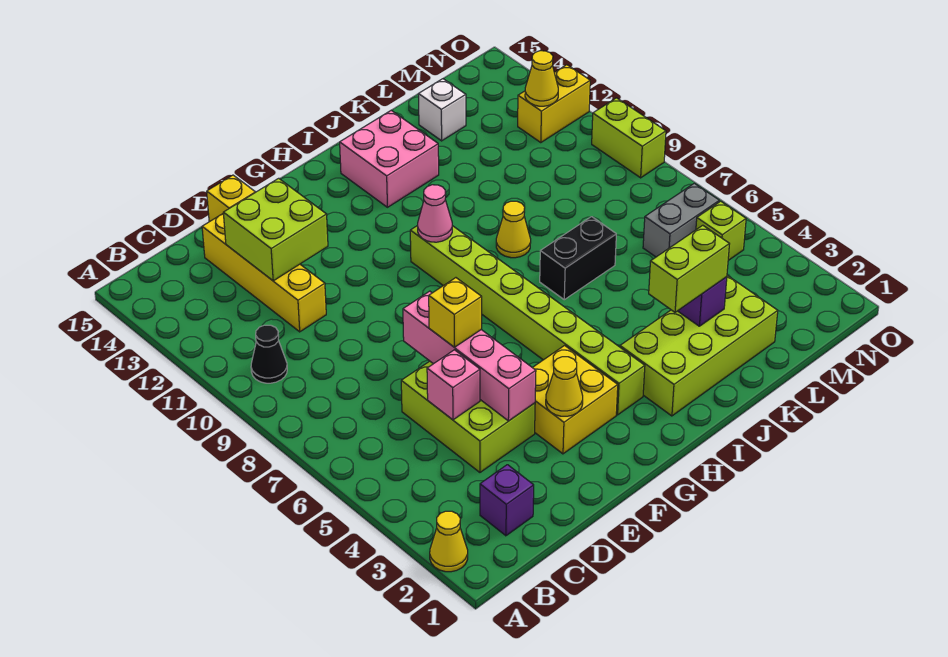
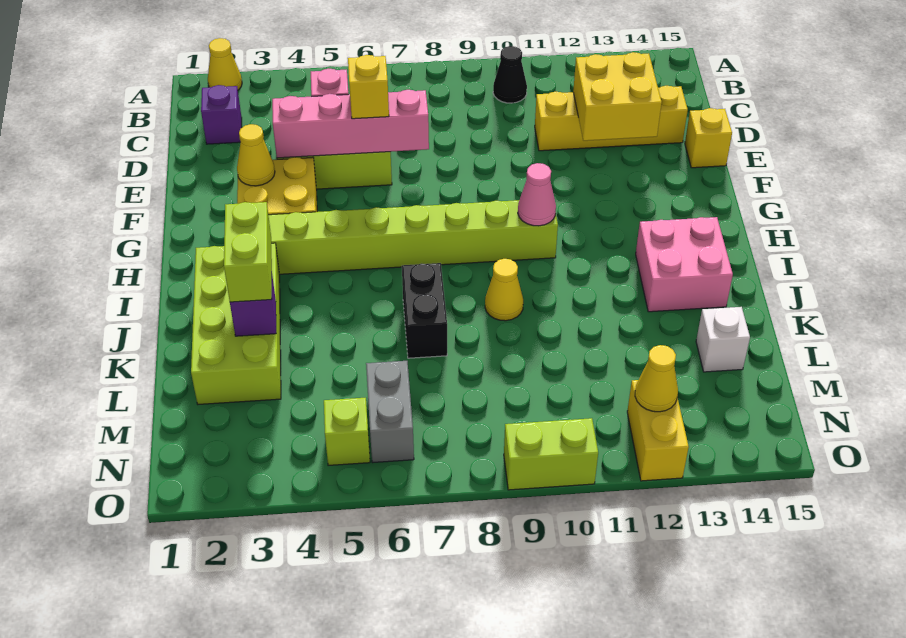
lime brick D12:E13 level 2 -> yellow brick D12:E13 level 2

